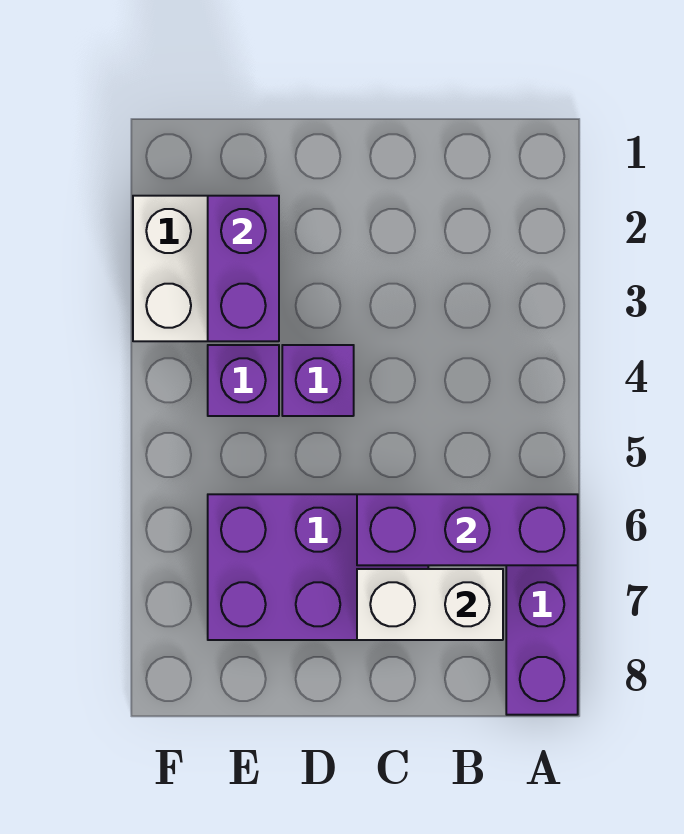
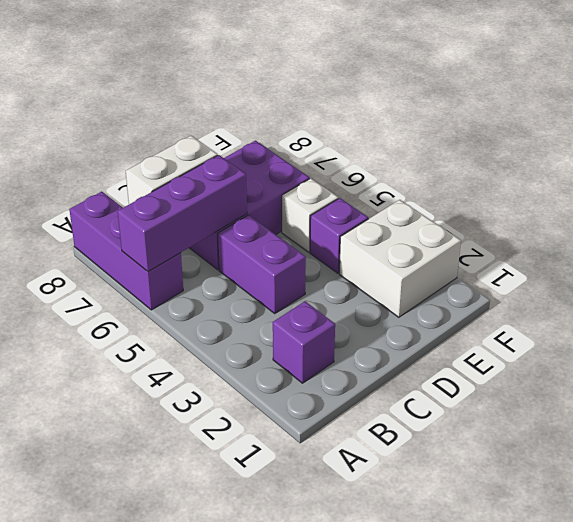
purple brick D4 level 1 -> purple brick B2 level 1
purple brick E2:E3 level 2 -> purple brick C4:C5 level 1
none -> white brick E5 level 1

